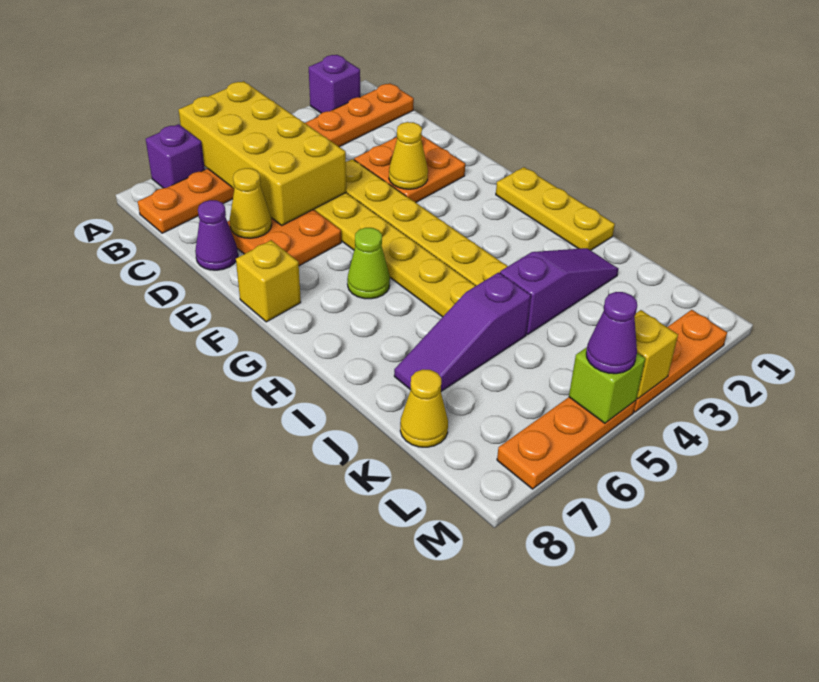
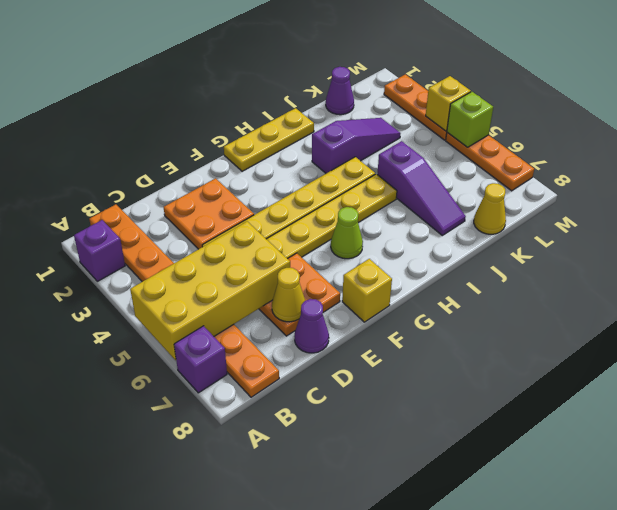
yellow cone E3 level 2 -> none
purple slope J2:J4 level 1 top 4 -> purple slope I3:K3 level 1 top I
purple cone M5 level 3 -> purple cone K1 level 1

